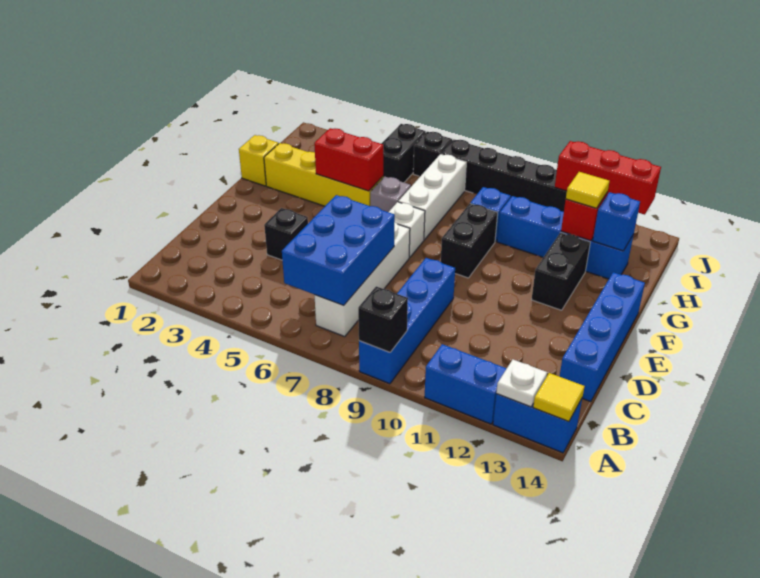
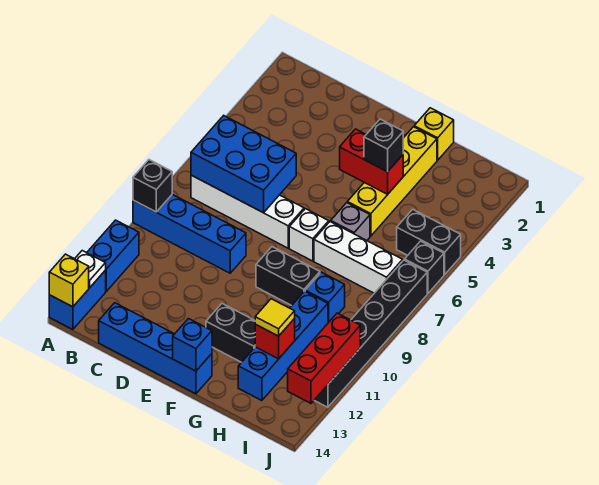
yellow tile A14 level 2 -> yellow brick A14 level 2
black brick D4 level 1 -> black brick G4 level 3
red brick G4:G5 level 2 -> red brick F4:G4 level 2
blue brick H13 level 2 -> blue brick F14 level 2

